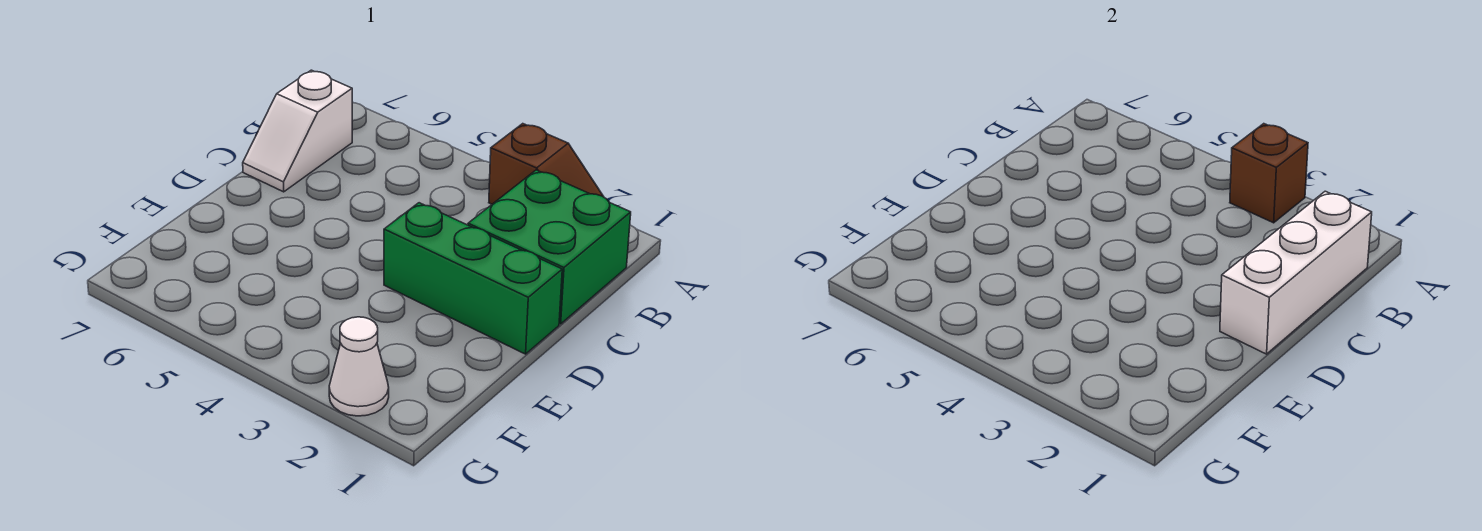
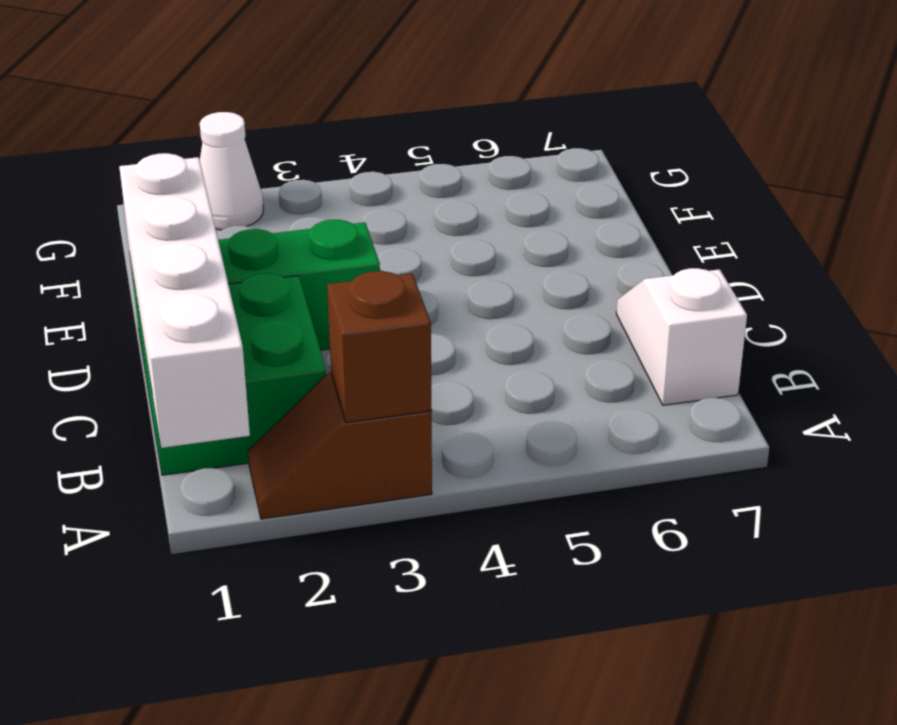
white brick B1:D1 level 2 -> white brick A1:D1 level 2

